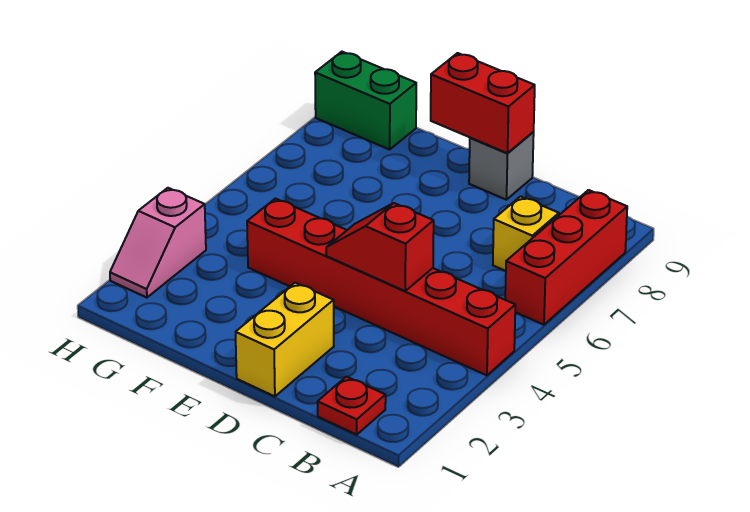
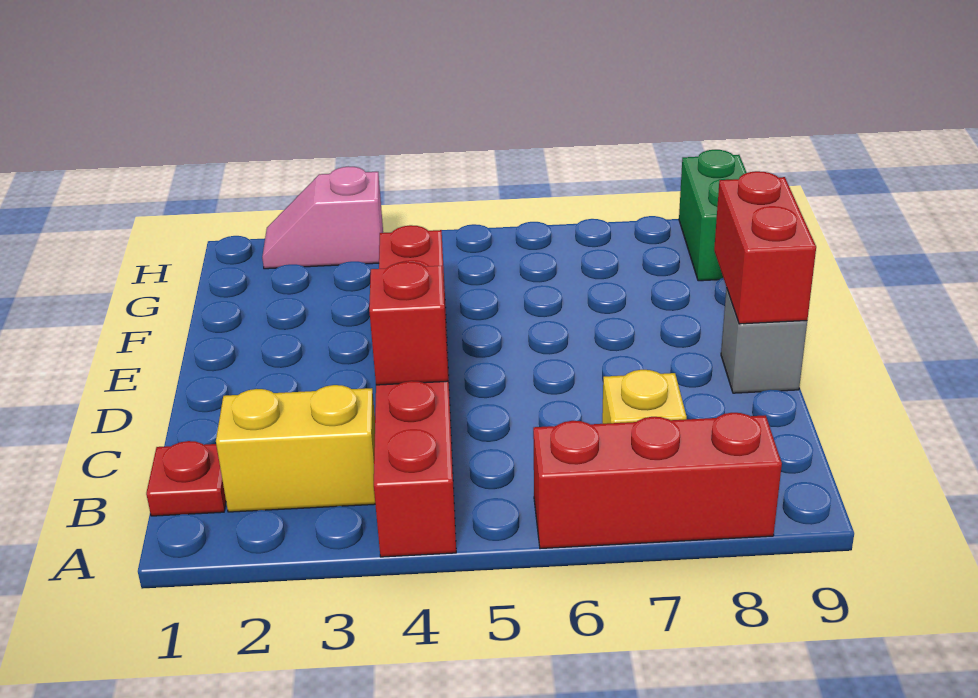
yellow brick D1:D2 level 1 -> yellow brick B2:B3 level 1

